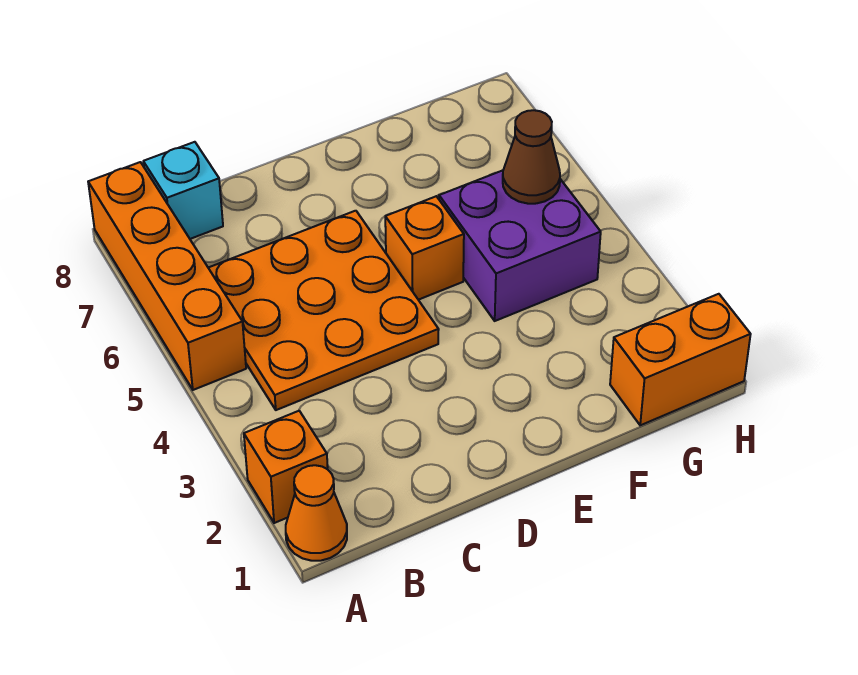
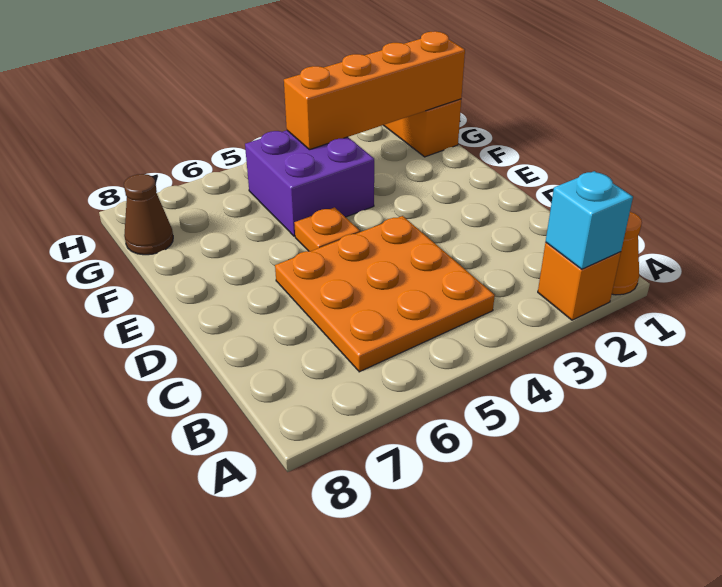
orange brick A5:A8 level 1 -> orange brick G1:G4 level 2
cyan brick B8 level 1 -> cyan brick A2 level 2
orange brick E5 level 1 -> orange plate E5 level 1
brown cone G5 level 2 -> brown cone G8 level 1

